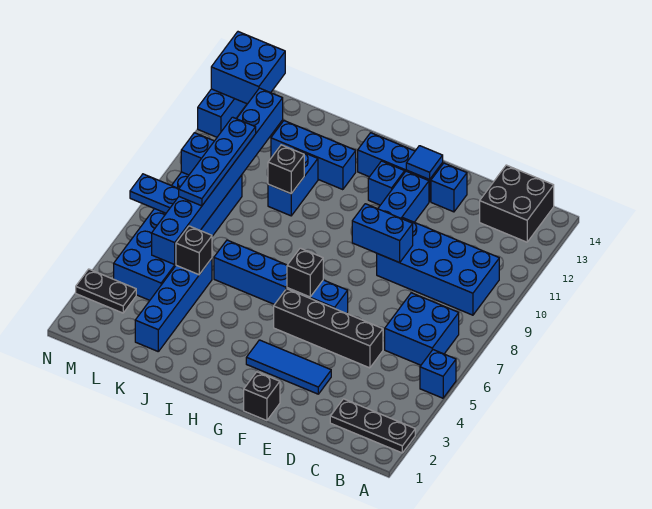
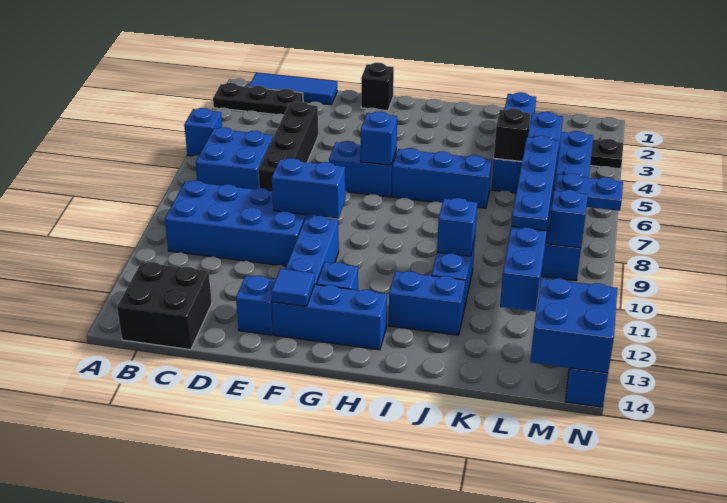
black brick D5:G5 level 1 -> black brick D4:D7 level 1
blue tile E3:G3 level 1 -> blue tile B1:D1 level 1
black brick G6 level 2 -> blue brick G6 level 2
blue brick I12:K12 level 1 -> blue brick I12:J12 level 1
black brick J10 level 2 -> blue brick J10 level 2

